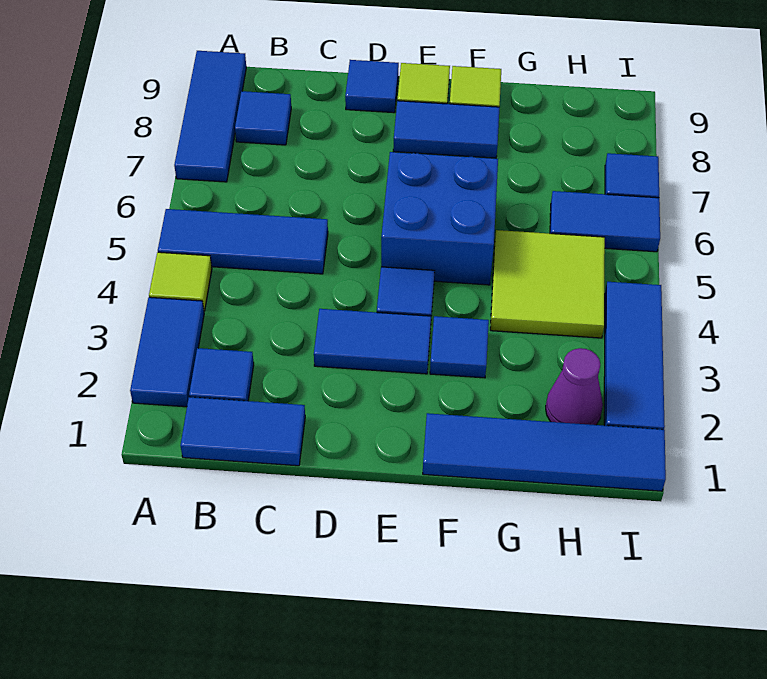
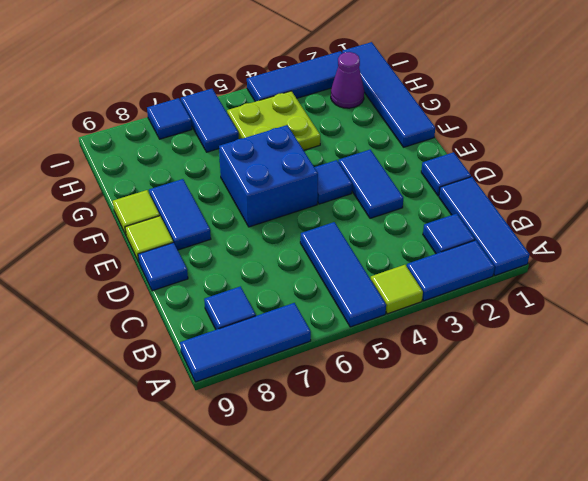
blue tile B1:C1 level 1 -> blue tile A1:C1 level 1
blue tile F3 level 1 -> blue tile D1 level 1
lime tile G4:H5 level 1 -> lime plate G4:H5 level 1

